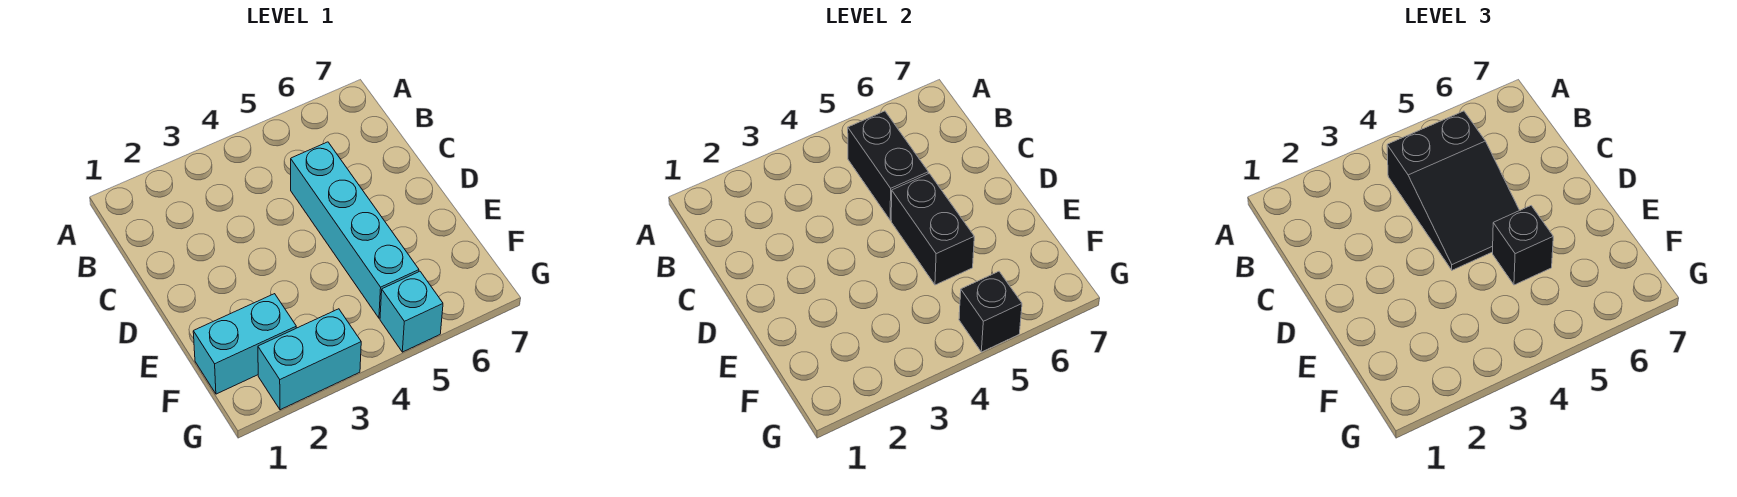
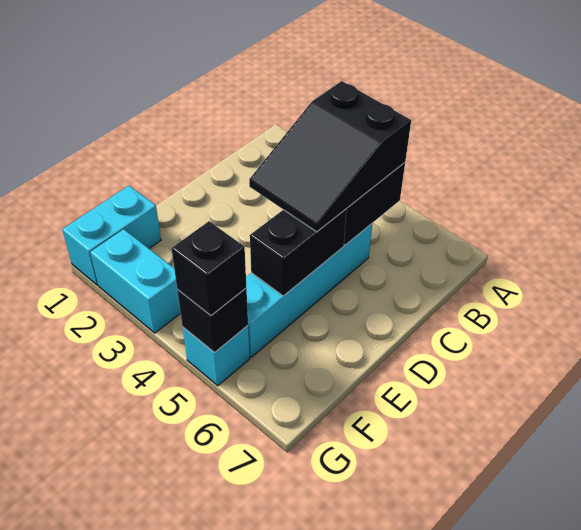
black brick E5 level 3 -> black brick G5 level 3
cyan brick F1:F2 level 1 -> cyan brick F1:G1 level 1

